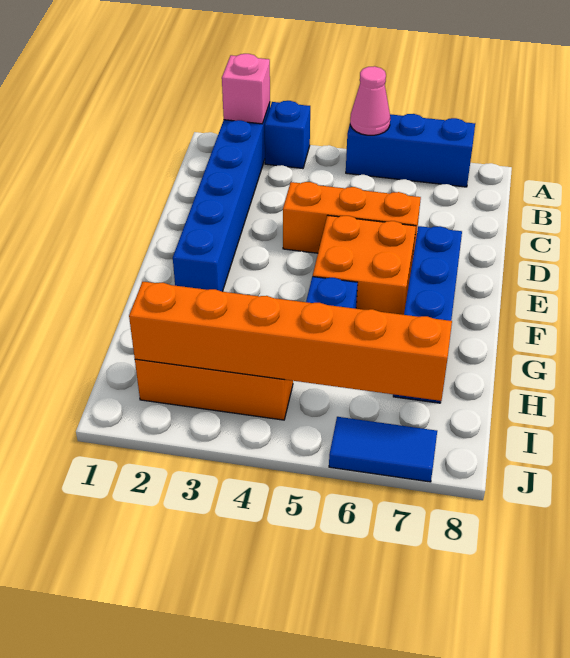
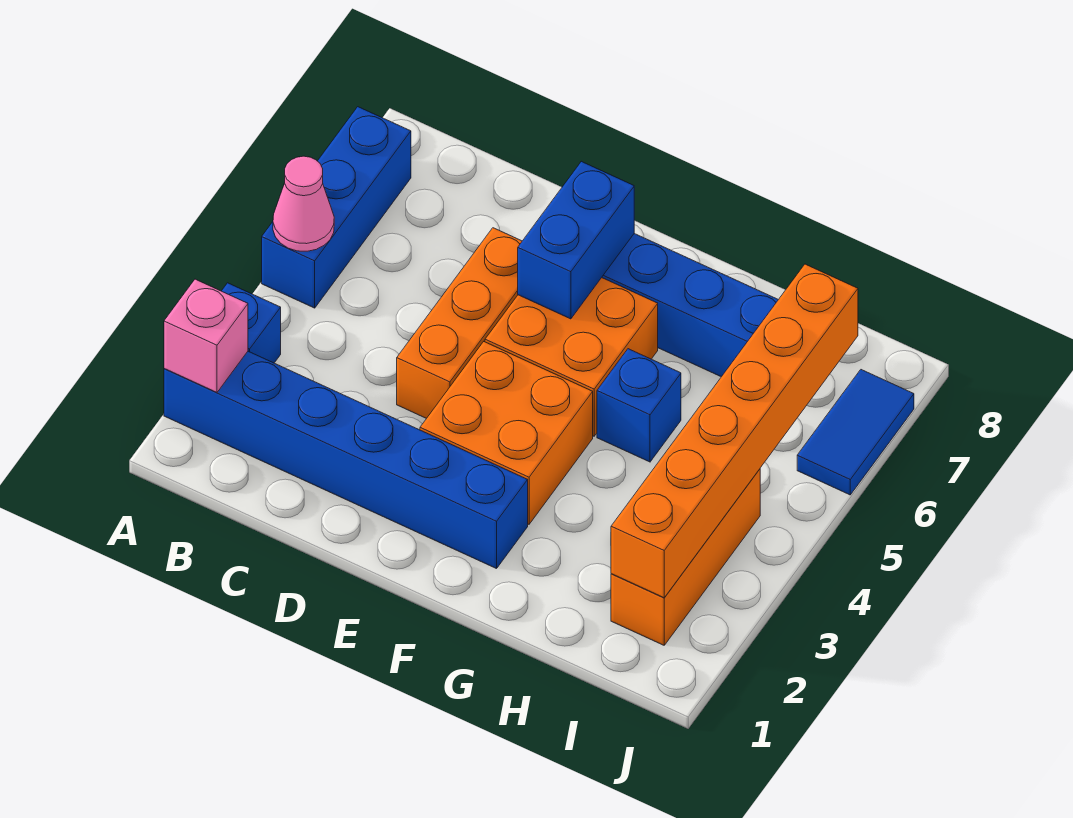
none -> orange brick E3:F4 level 1
none -> blue brick E6:E7 level 2

